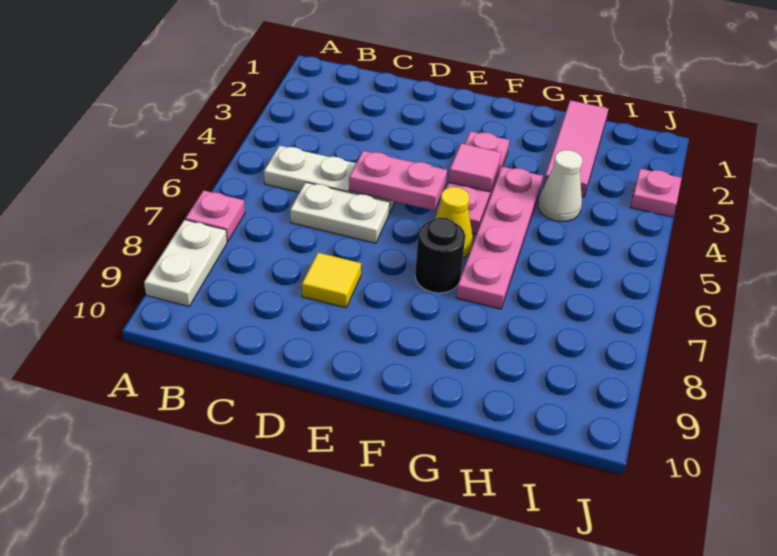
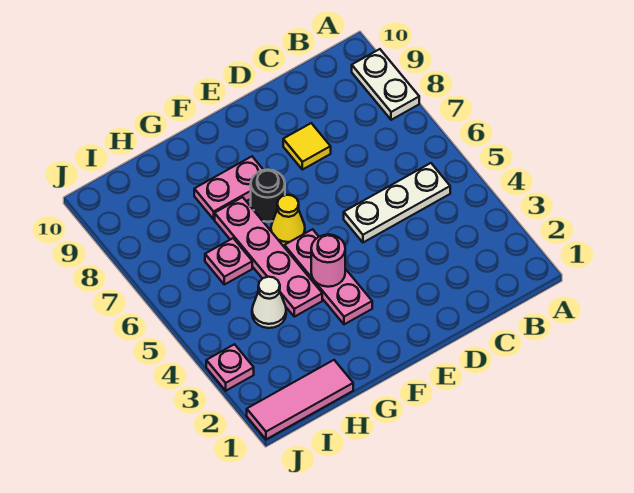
pink plate A7 level 1 -> pink plate H6 level 1
white plate C6:D6 level 1 -> none
pink plate D5:E5 level 2 -> pink plate F8:G8 level 1
pink tile F4 level 2 -> pink round brick F4 level 2
pink tile H1:H3 level 1 -> pink tile H1:J1 level 1

